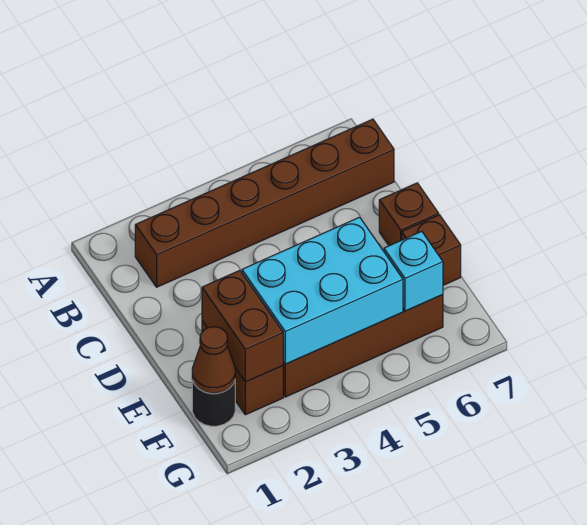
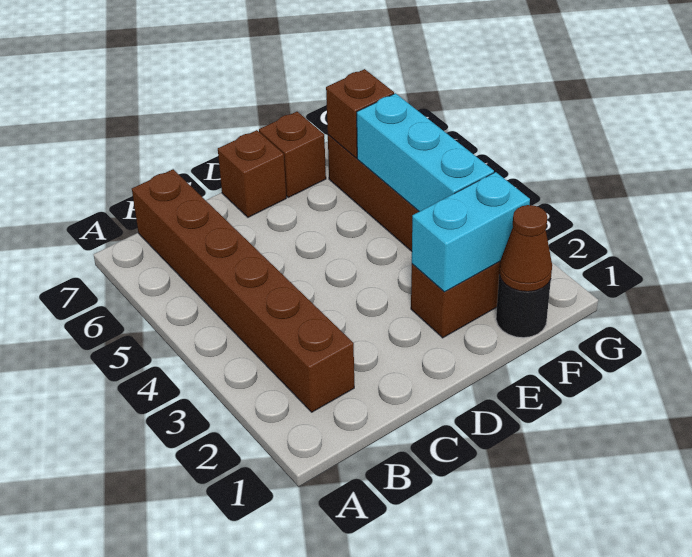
brown brick E2:F2 level 2 -> cyan brick E2:F2 level 2
cyan brick E3:F5 level 2 -> cyan brick F3:F5 level 2
cyan brick F6 level 2 -> brown brick F6 level 2

